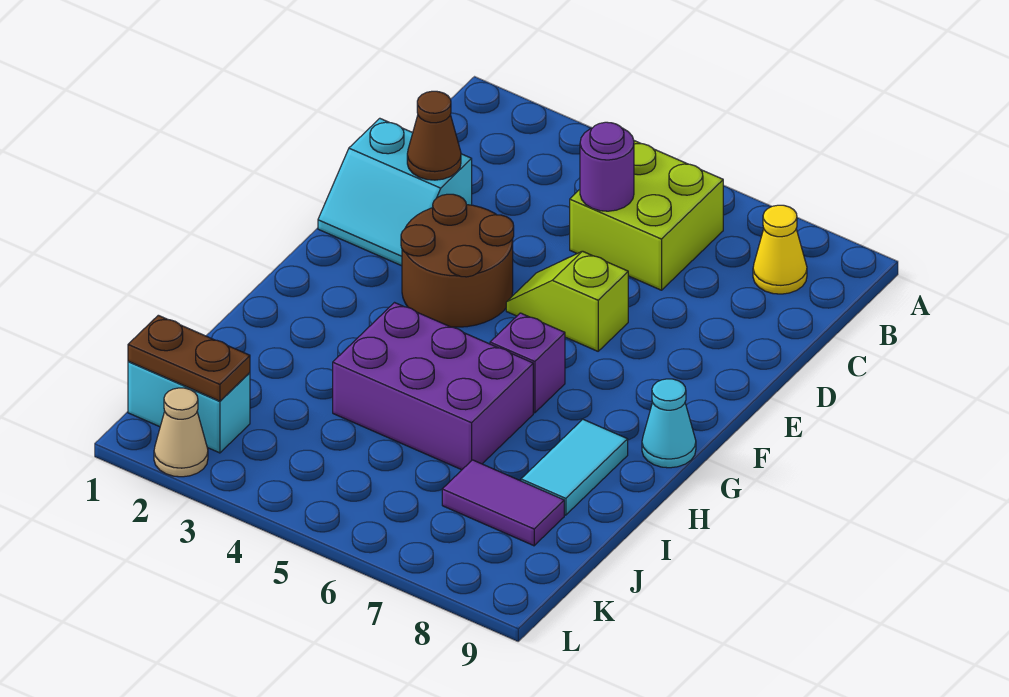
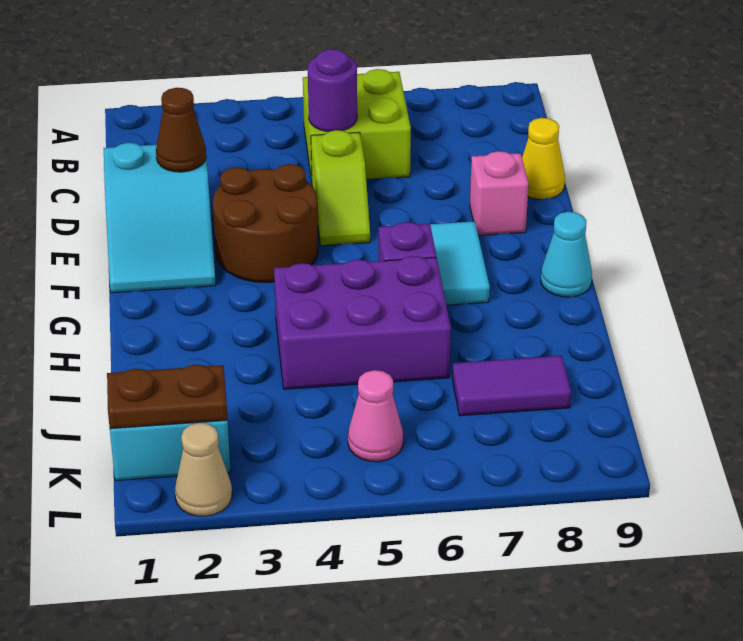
yellow cone B8 level 1 -> yellow cone D9 level 1
cyan slope D1:E2 level 1 top D -> cyan slope D1:F2 level 1 top D
lime slope E5:E6 level 1 top 6 -> lime slope D5:E5 level 1 top D
none -> pink brick E8 level 1
cyan tile H8:I8 level 1 -> cyan tile F7:G7 level 1
none -> pink cone K5 level 1

